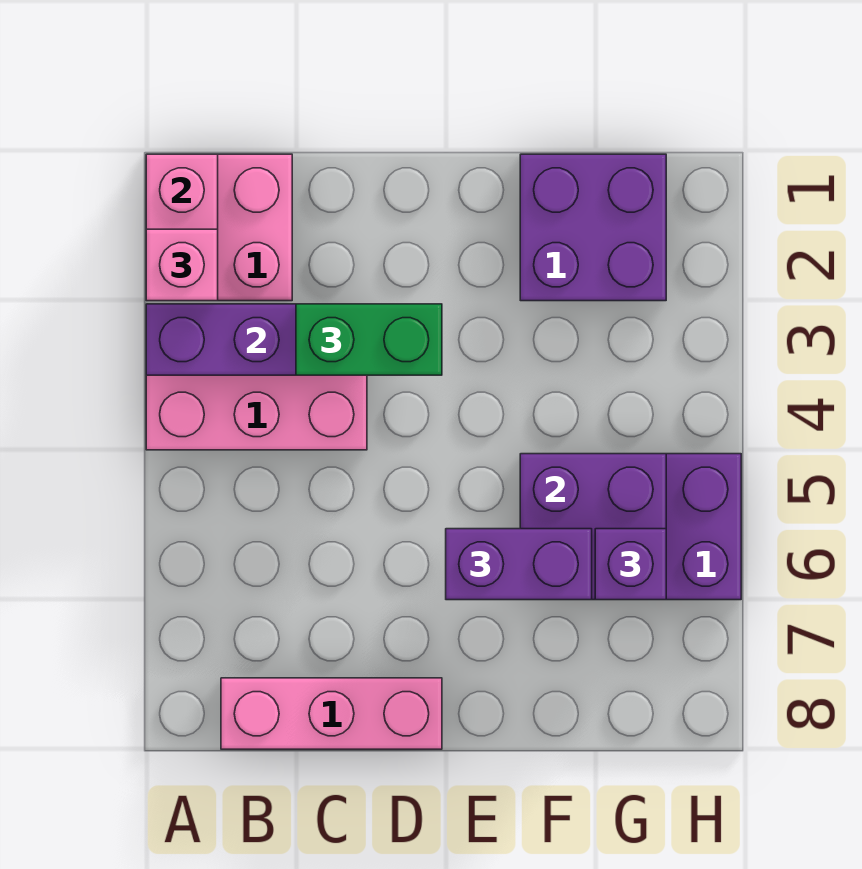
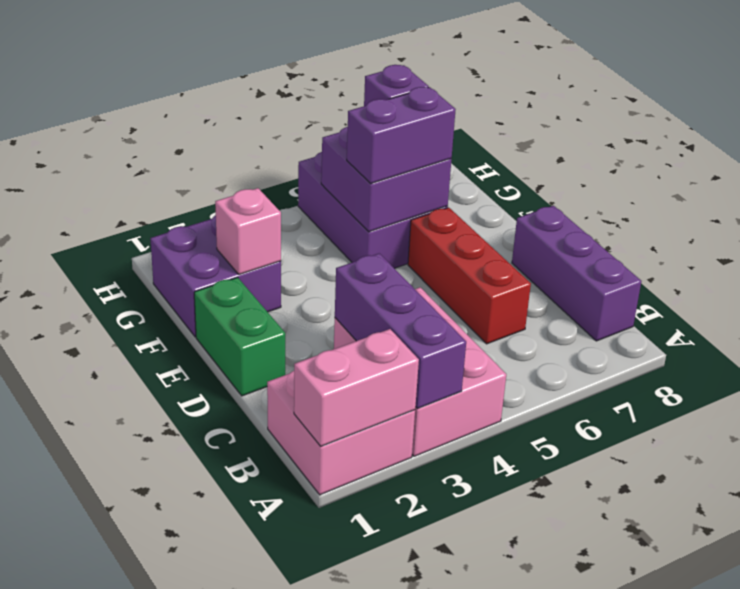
pink brick A2 level 3 -> pink brick F2 level 2
pink brick B8:D8 level 1 -> purple brick B8:D8 level 1
green brick C3:D3 level 3 -> green brick D1:E1 level 1
none -> red brick C6:E6 level 1
purple brick E6:F6 level 3 -> purple brick F5:F6 level 3

